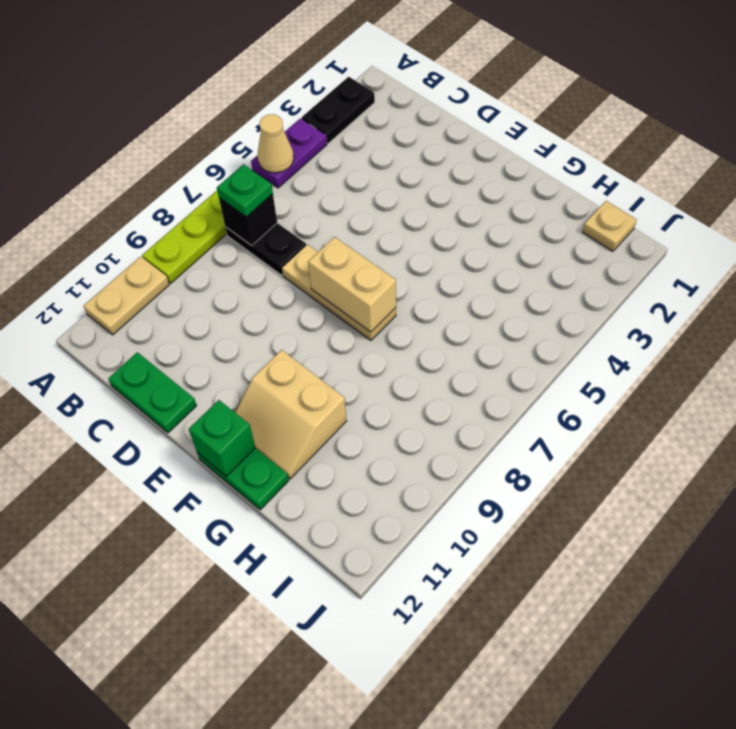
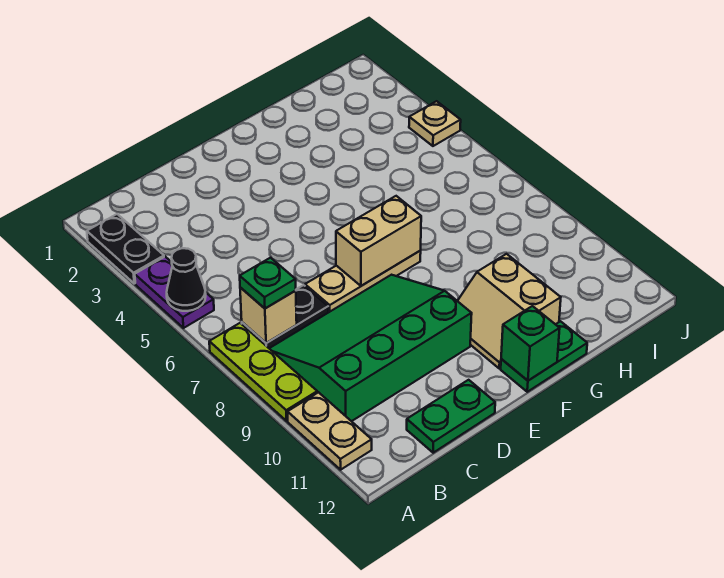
tan cone A5 level 2 -> black cone A5 level 2
black brick B7 level 2 -> tan brick B7 level 2
none -> green slope B8:E10 level 1 top 10
tan slope F10:G11 level 1 top 10 -> tan slope F10:G11 level 1 top G
tan plate I1 level 1 -> tan plate J4 level 1

